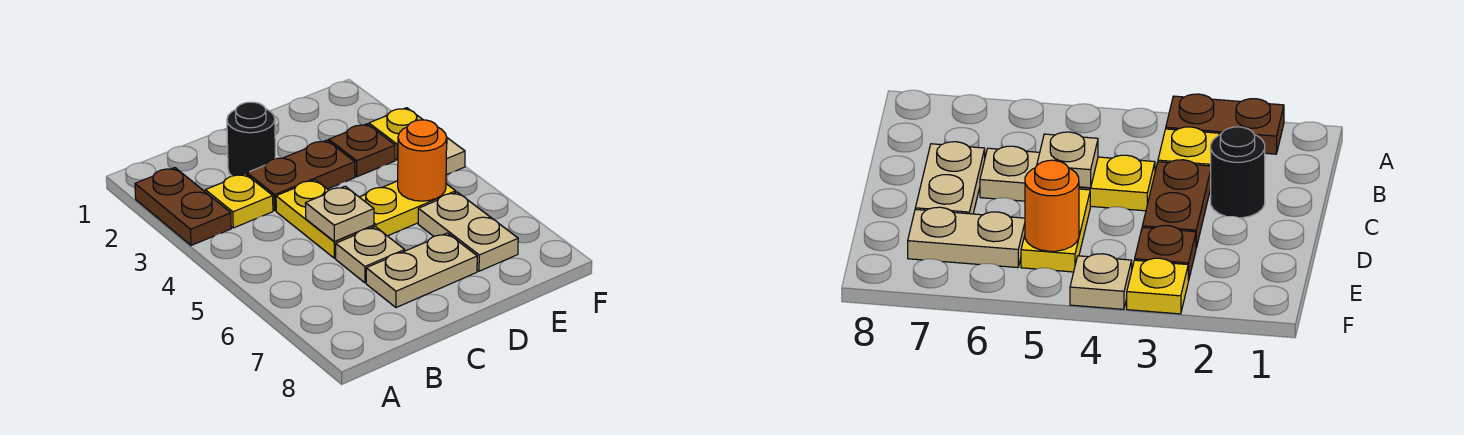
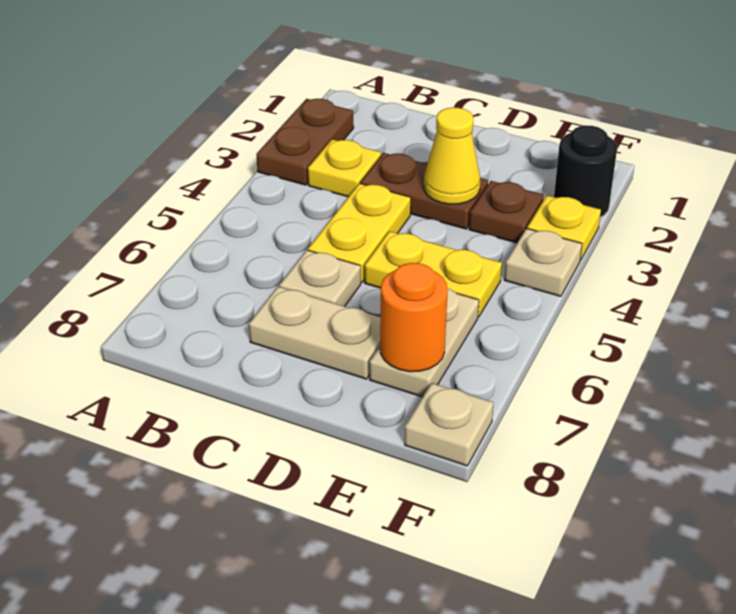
black round brick C2 level 1 -> black round brick F2 level 1
tan plate C5 level 2 -> tan plate F8 level 1
none -> yellow cone D3 level 2
orange round brick E5 level 2 -> orange round brick E7 level 2

